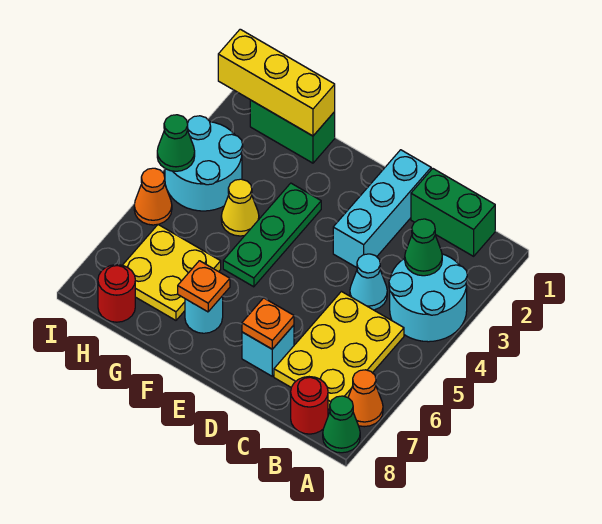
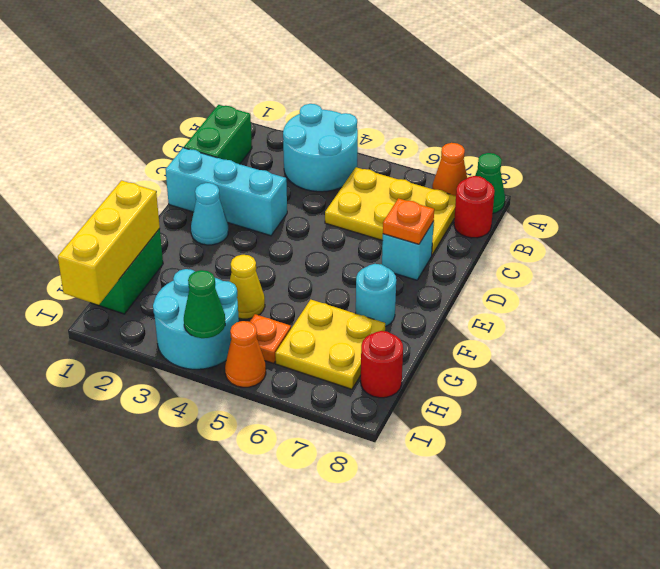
green cone B3 level 2 -> none
cyan cone C4 level 1 -> cyan cone E2 level 1
green plate F3:F5 level 1 -> none
orange plate F7 level 2 -> orange plate H5 level 1

